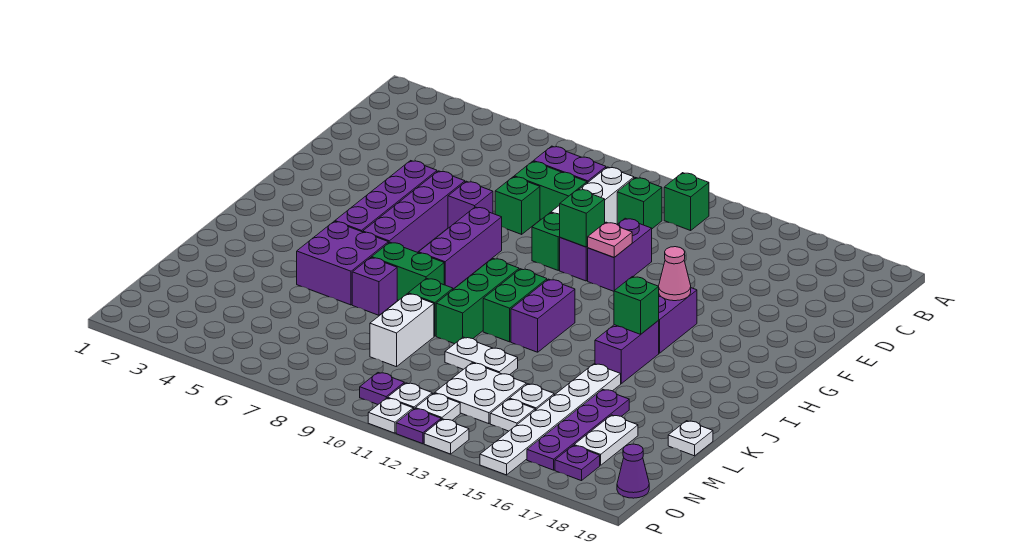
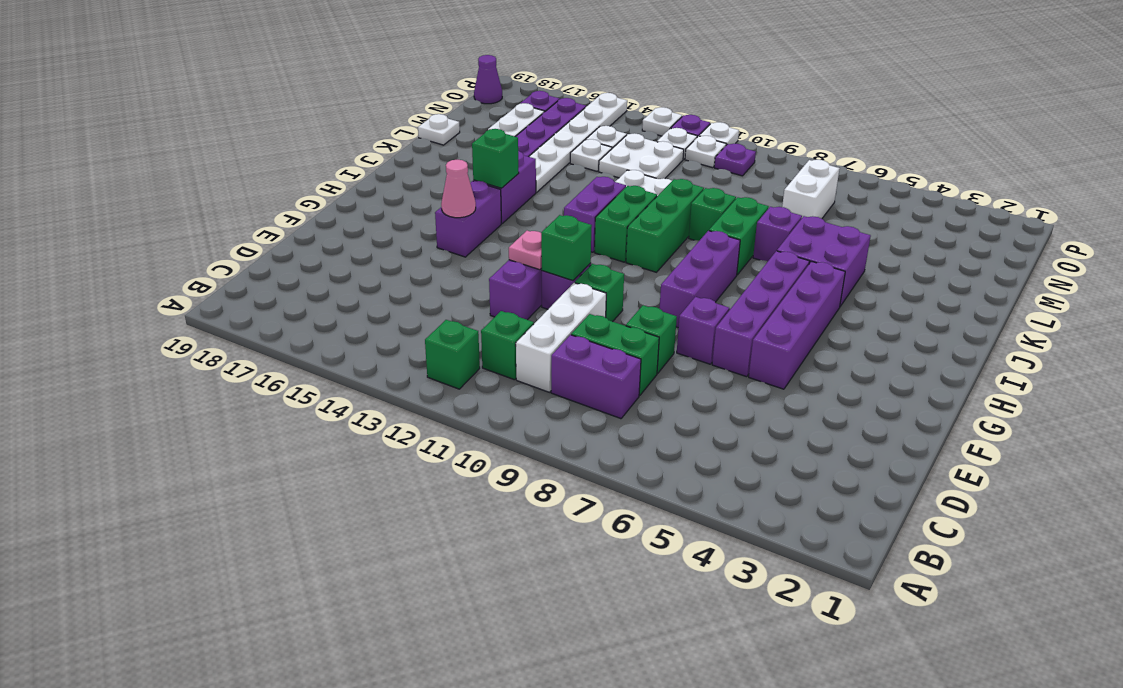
green brick J7:J8 level 1 -> green brick J8:K8 level 1
white brick L9:M9 level 1 -> white brick M7:N7 level 1

